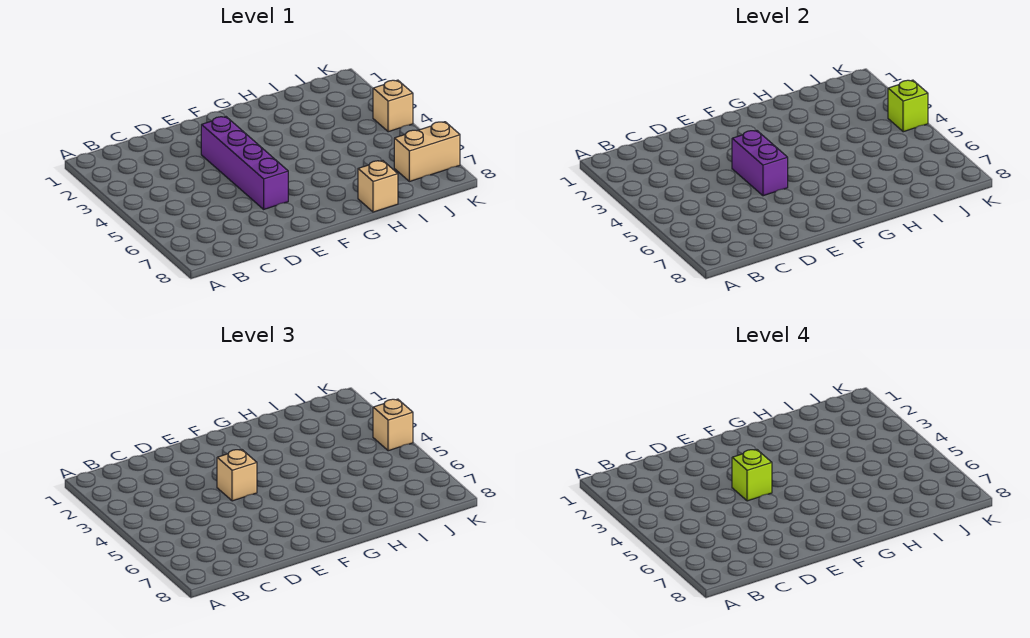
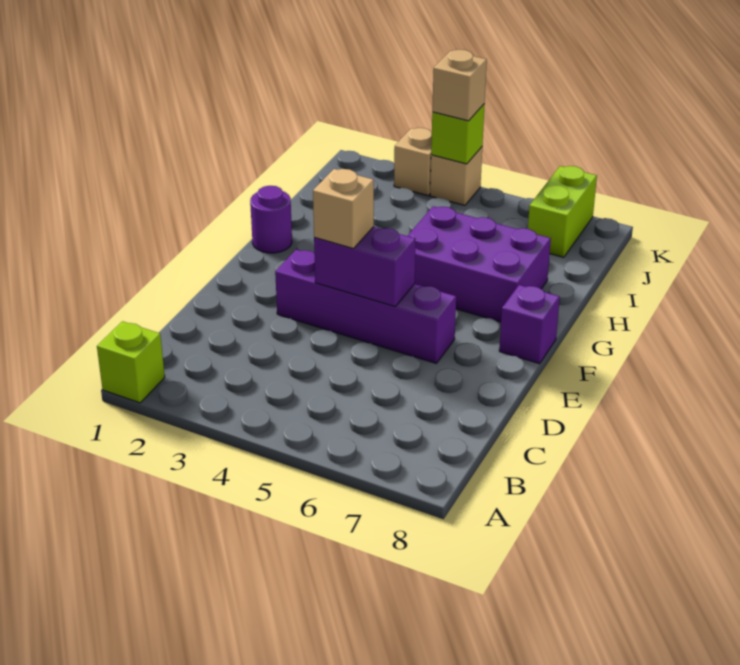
lime brick E4 level 4 -> lime brick A1 level 1
none -> purple brick F8 level 1
none -> purple round brick G1 level 1
none -> purple brick G5:H7 level 1
tan brick H8 level 1 -> tan brick K3 level 1
tan brick J7:K7 level 1 -> lime brick J7:K7 level 1

